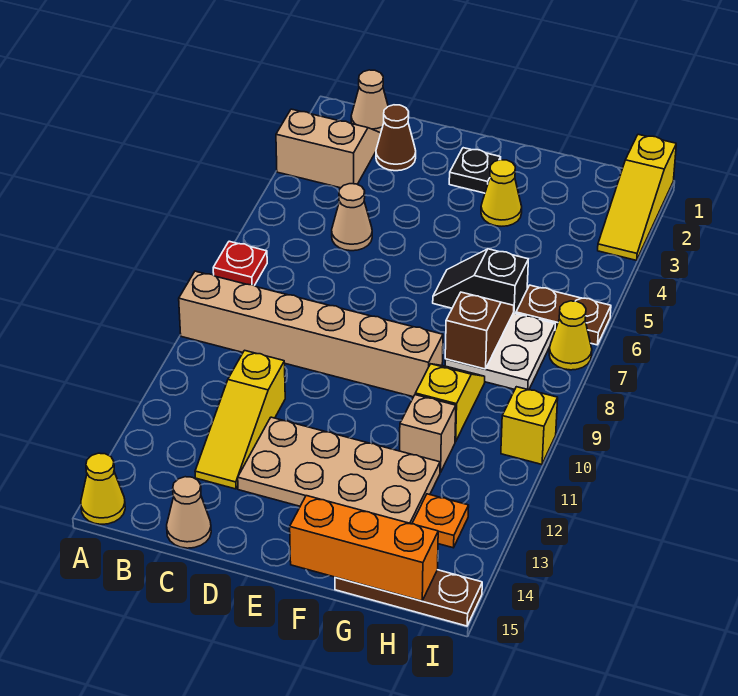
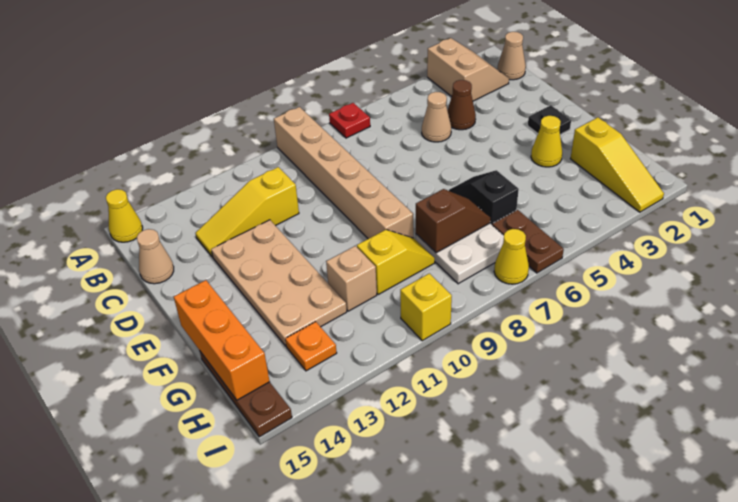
brown cone C2 level 1 -> brown cone C4 level 1
yellow slope I1:I3 level 1 top 1 -> yellow slope G2:I2 level 1 top G

